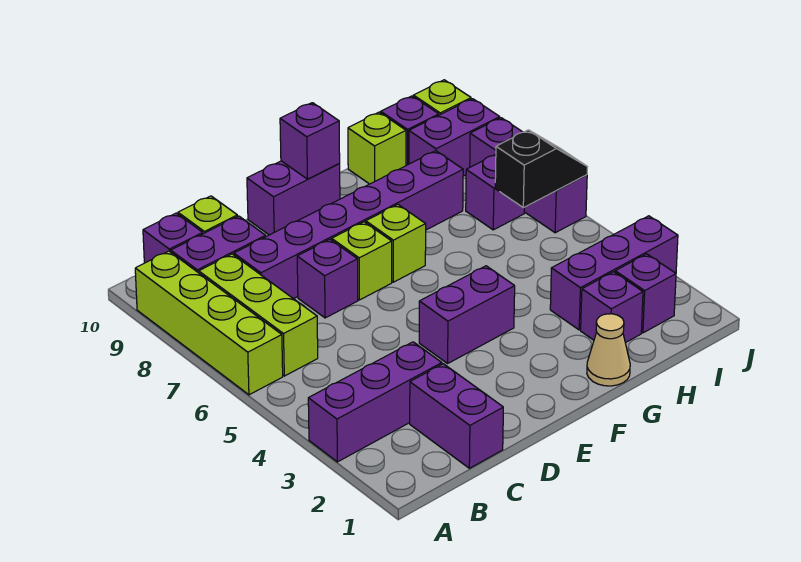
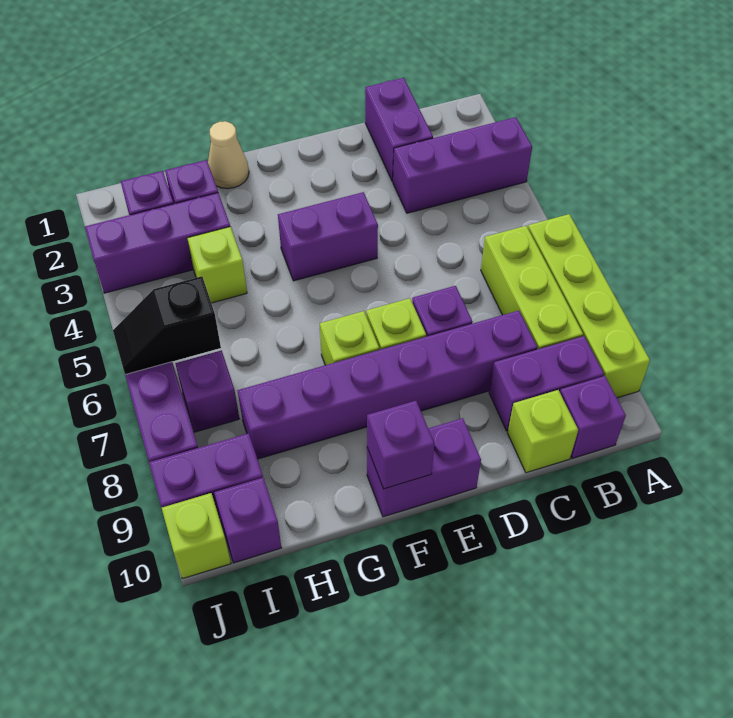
lime brick H10 level 1 -> lime brick H4 level 1

